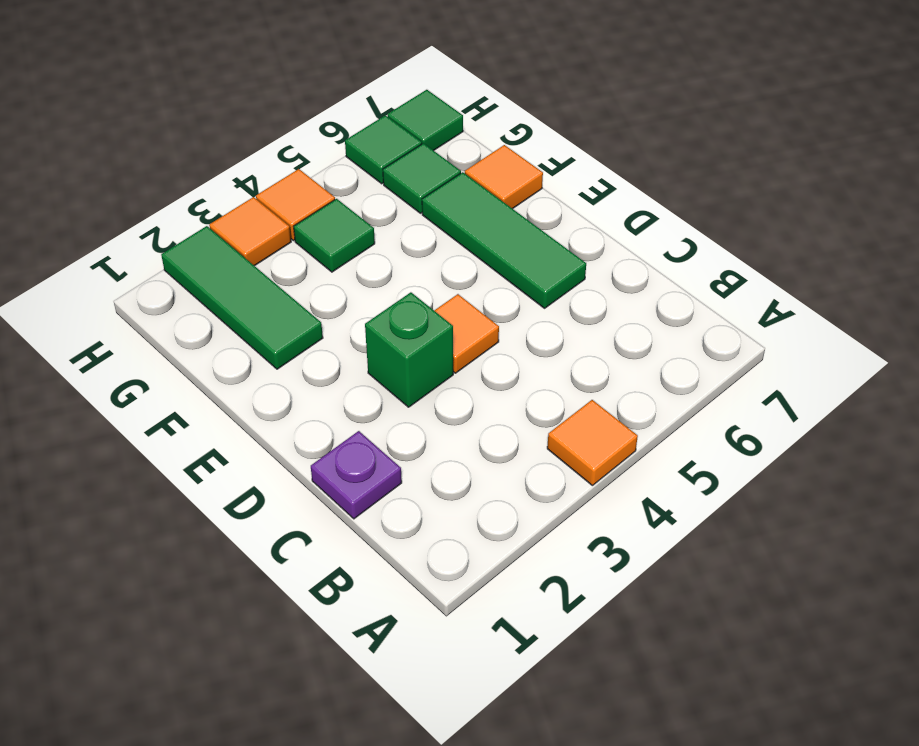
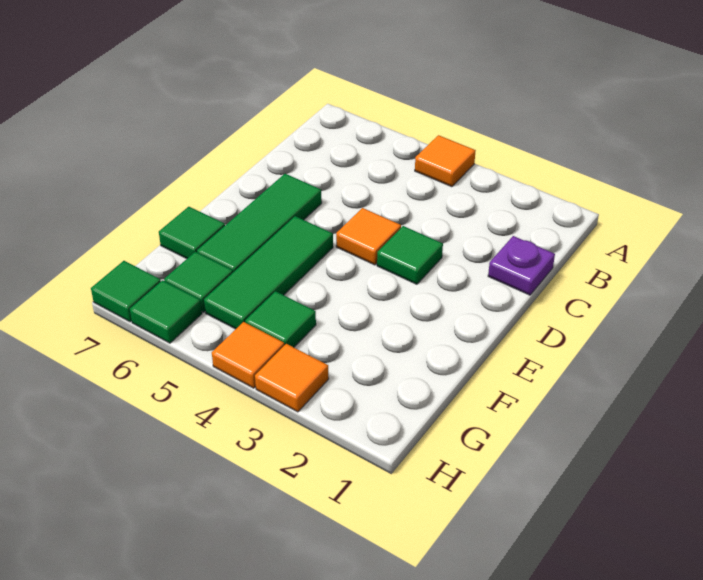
green brick D3 level 1 -> green tile D3 level 1
green tile F2:H2 level 1 -> green tile E5:G5 level 1
orange tile F7 level 1 -> green tile F7 level 1

